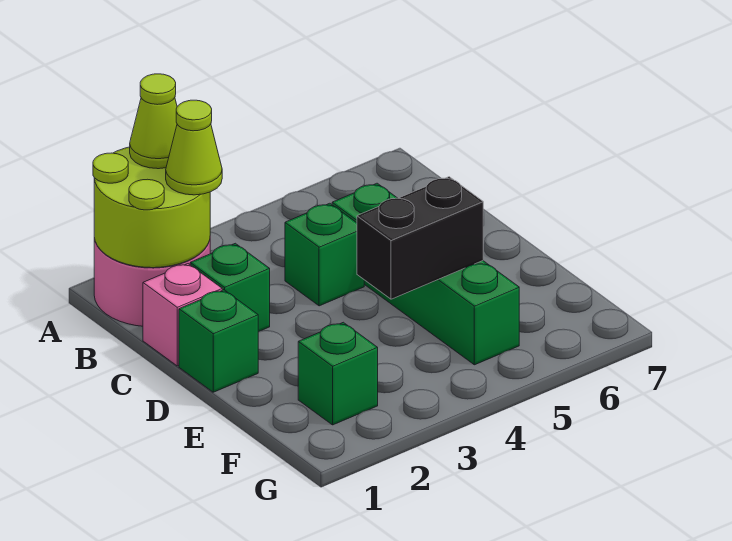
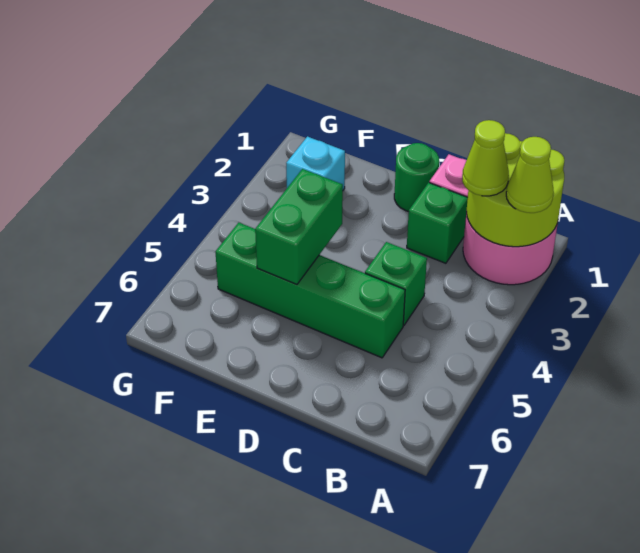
green brick D1 level 1 -> green round brick D1 level 1
black brick E4:E5 level 2 -> green brick E4:E5 level 2
green brick F2 level 1 -> cyan brick F2 level 1

